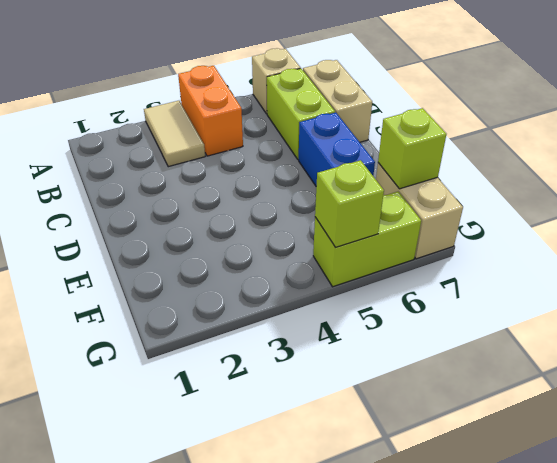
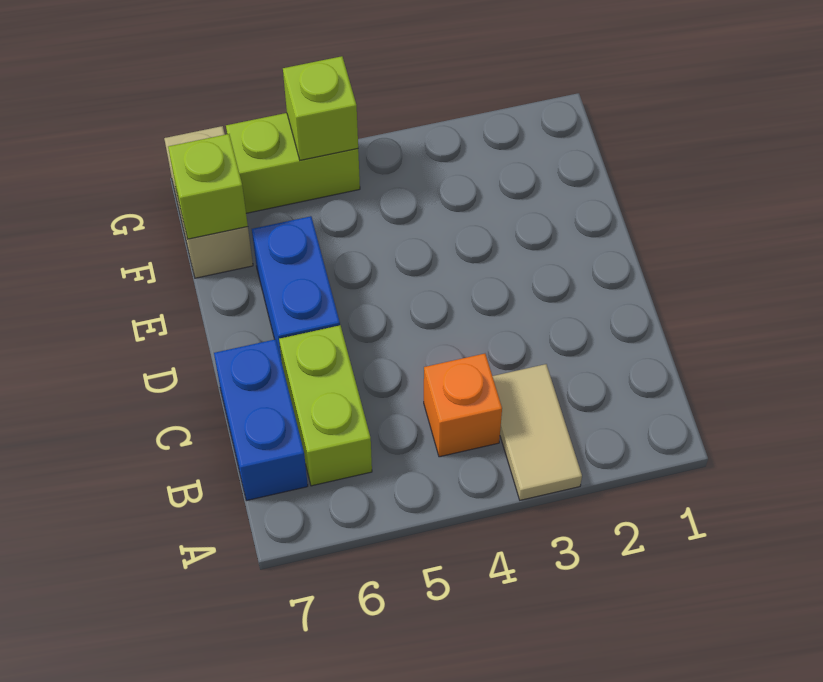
orange brick A4:B4 level 1 -> orange brick B4 level 1
tan brick A6 level 1 -> none
tan brick B7:C7 level 1 -> blue brick B7:C7 level 1

